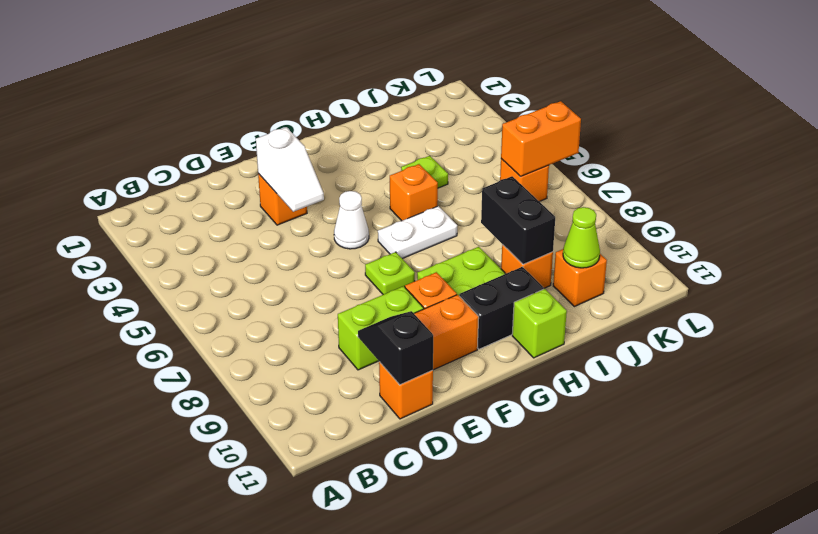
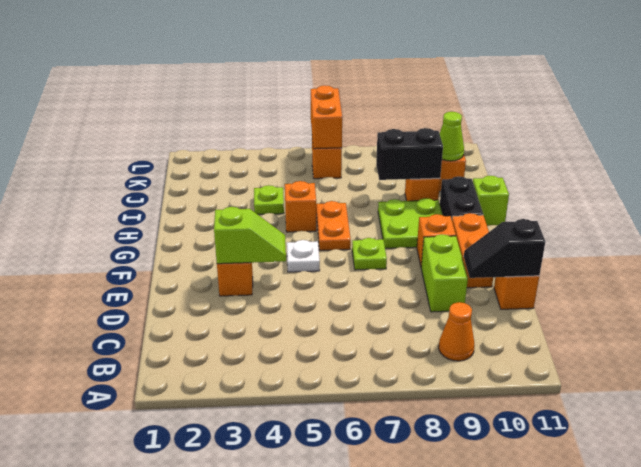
none -> orange cone B9 level 1
white slope E3:E4 level 2 top 3 -> lime slope E3:E4 level 2 top 3
white cone F5 level 1 -> white plate F5 level 1
white plate G6:H6 level 1 -> orange plate G6:H6 level 1

